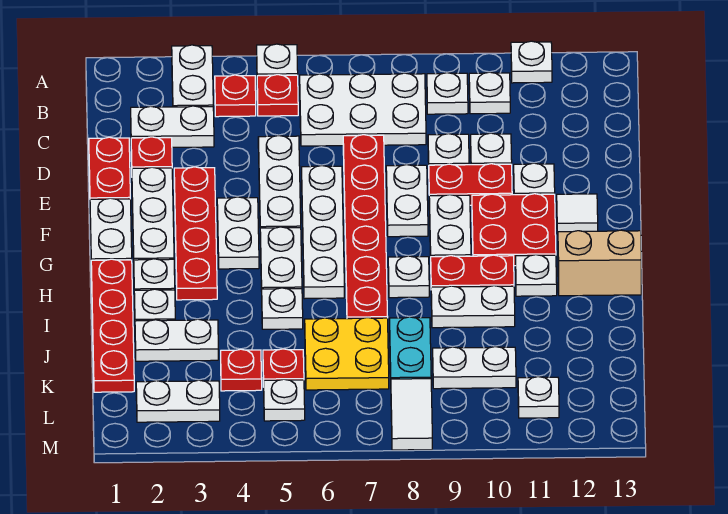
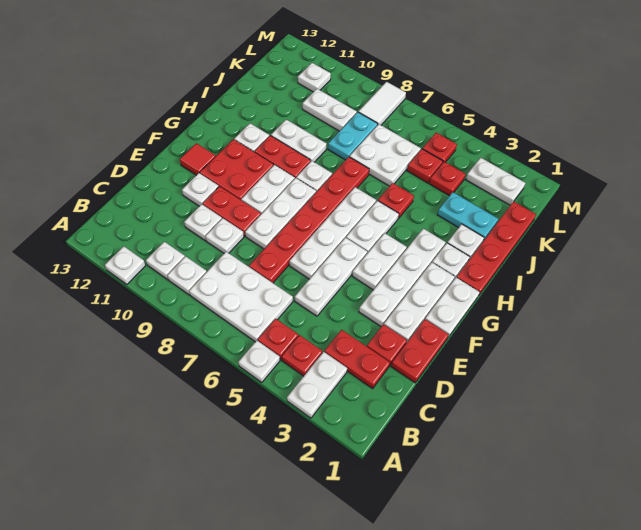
white plate C2:C3 level 1 -> red plate C2:C3 level 1
red plate E3:H3 level 1 -> white plate E3:H3 level 1
white plate E8:F8 level 1 -> white plate E8:G8 level 1
white tile F12 level 1 -> red tile F12 level 1
tan brick H12:H13 level 1 -> none
white plate I5 level 1 -> red plate I5 level 1
white plate J2:J3 level 1 -> cyan plate J2:J3 level 1
yellow plate J6:K7 level 1 -> white plate J6:K7 level 1
white plate L5 level 1 -> red plate L5 level 1

